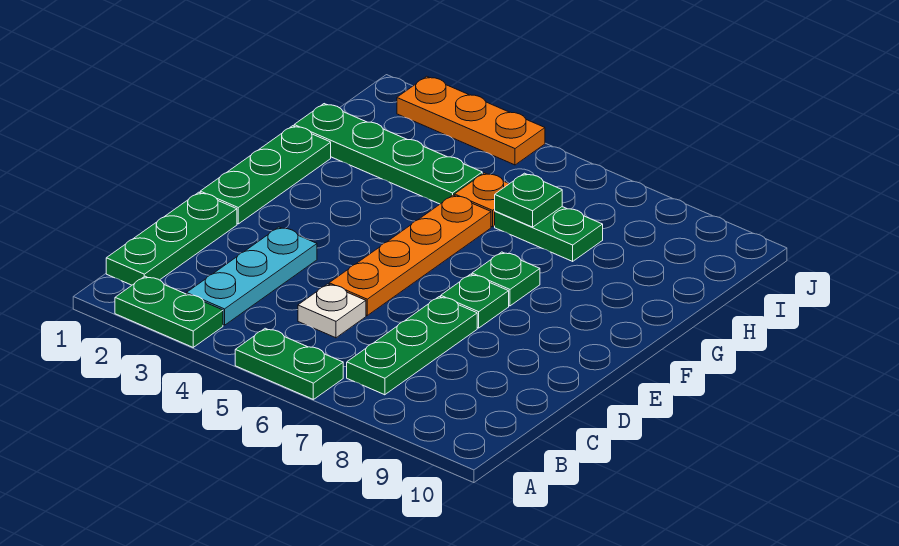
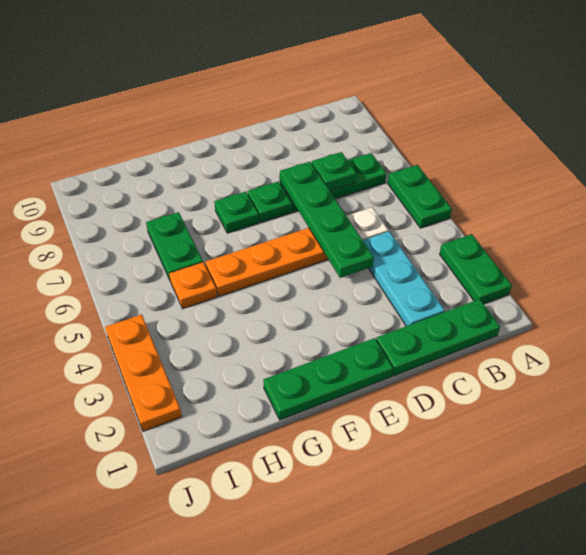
cyan plate B3:D3 level 1 -> cyan plate C2:C4 level 1
green plate H1:H4 level 1 -> green plate D4:D7 level 2
green plate H6 level 2 -> green plate C7 level 2

